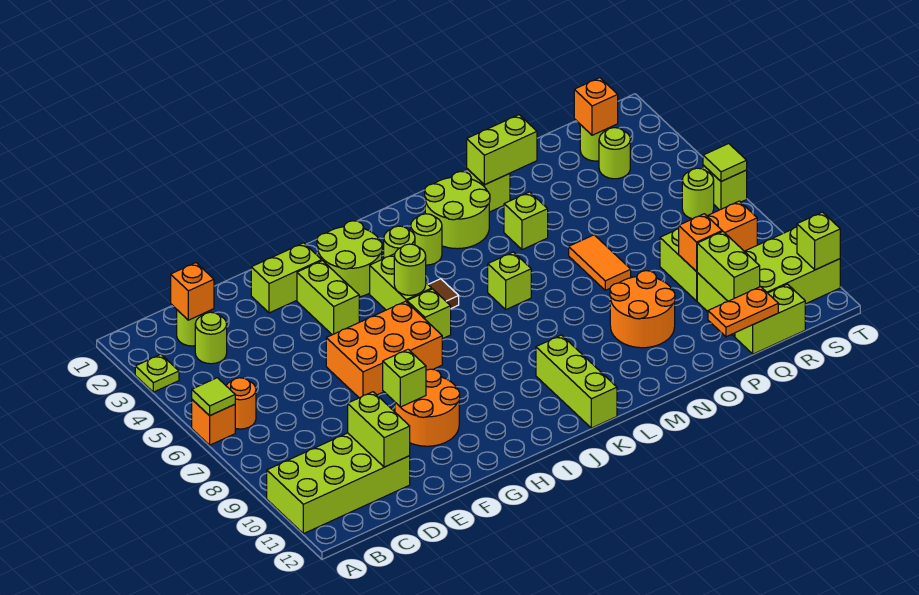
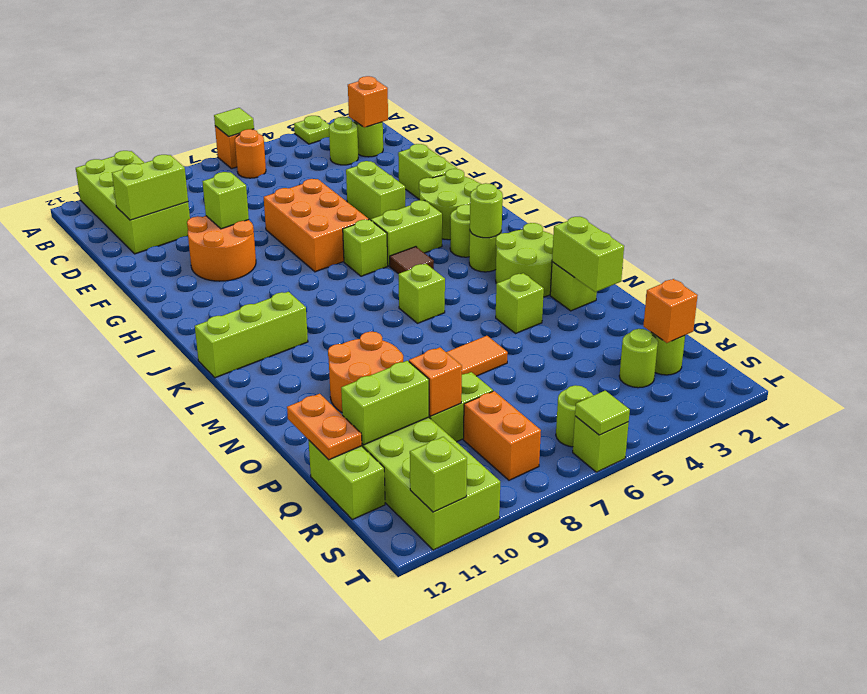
lime brick G3:G4 level 1 -> lime brick F4:G4 level 1
lime round brick I5 level 2 -> lime round brick K3 level 2

